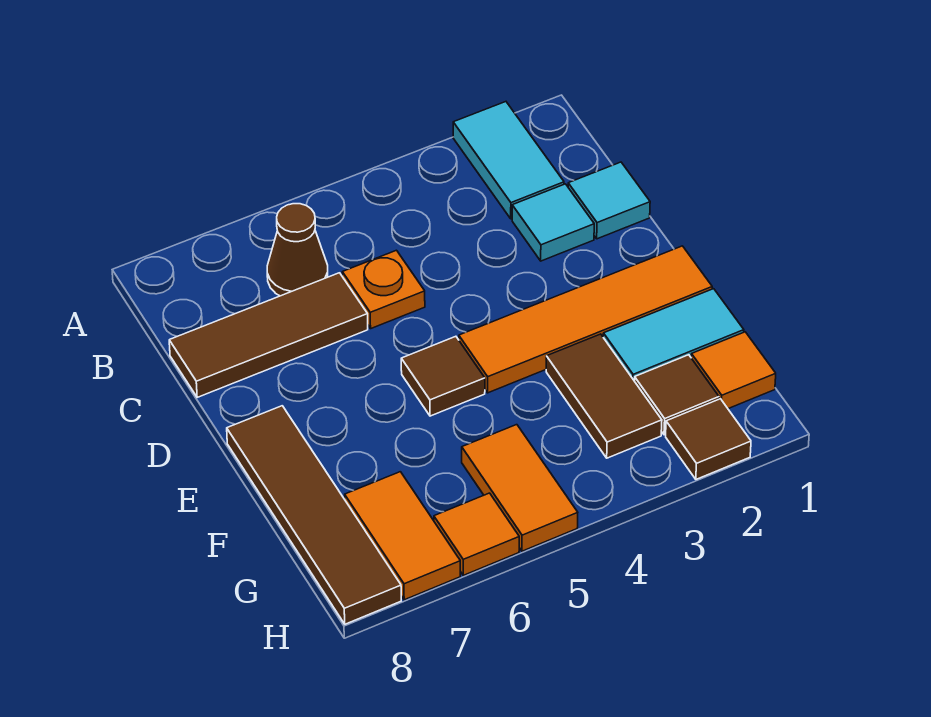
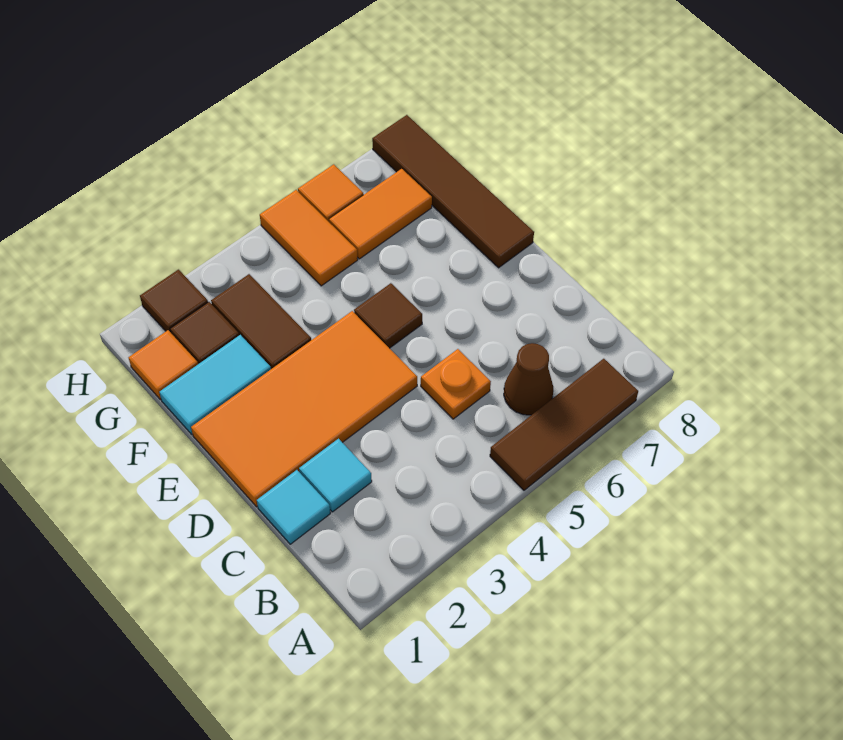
cyan tile A2:B2 level 1 -> none
brown tile C6:C8 level 1 -> brown tile A5:A7 level 1
orange tile E1:E4 level 1 -> orange tile D1:E4 level 1
orange tile G7:H7 level 1 -> orange tile G6:G7 level 1

